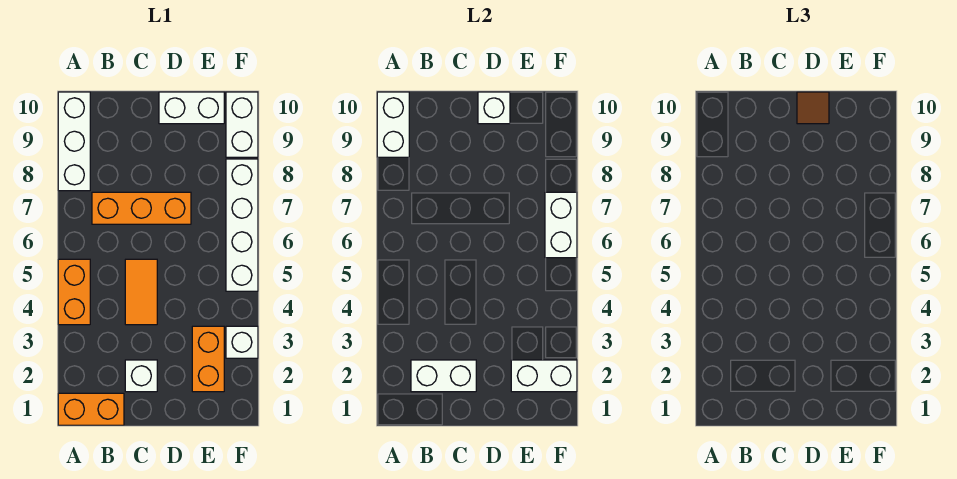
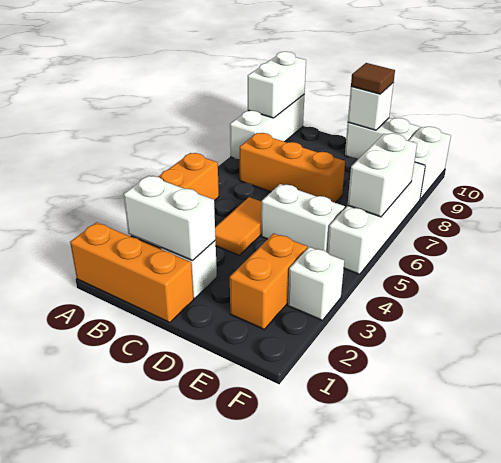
orange brick A1:B1 level 1 -> orange brick A1:C1 level 1
white brick E2:F2 level 2 -> white brick D5:E5 level 1

